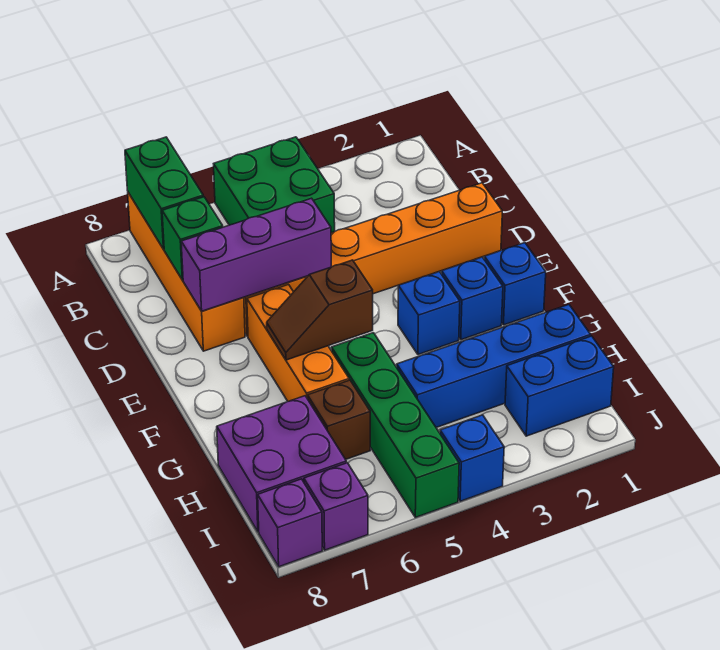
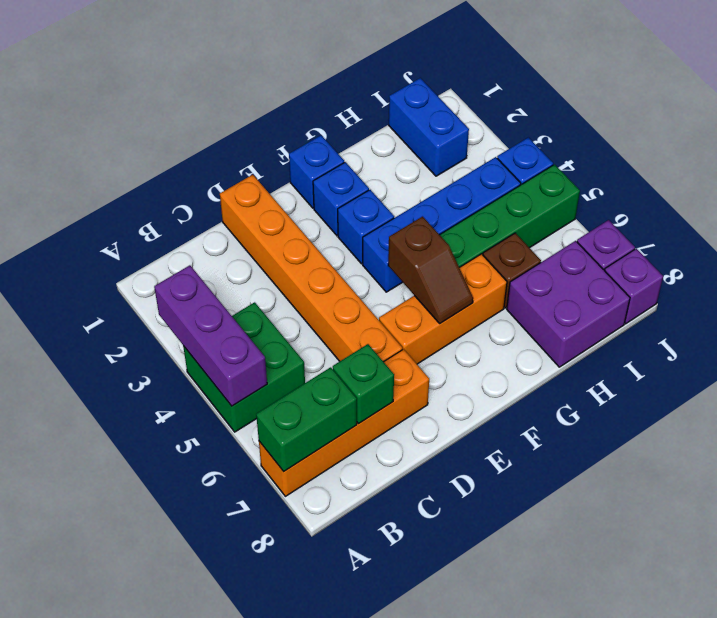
purple brick D5:D7 level 2 -> purple brick A3:A5 level 2
blue brick H1:H4 level 1 -> blue brick F4:I4 level 1

